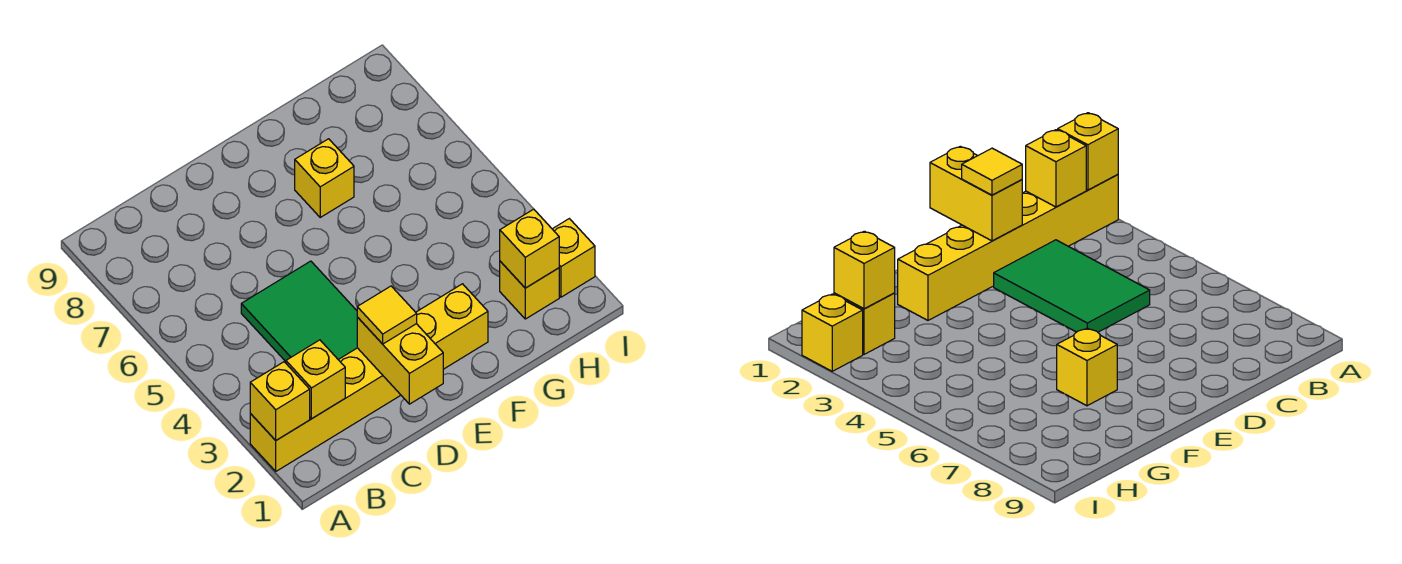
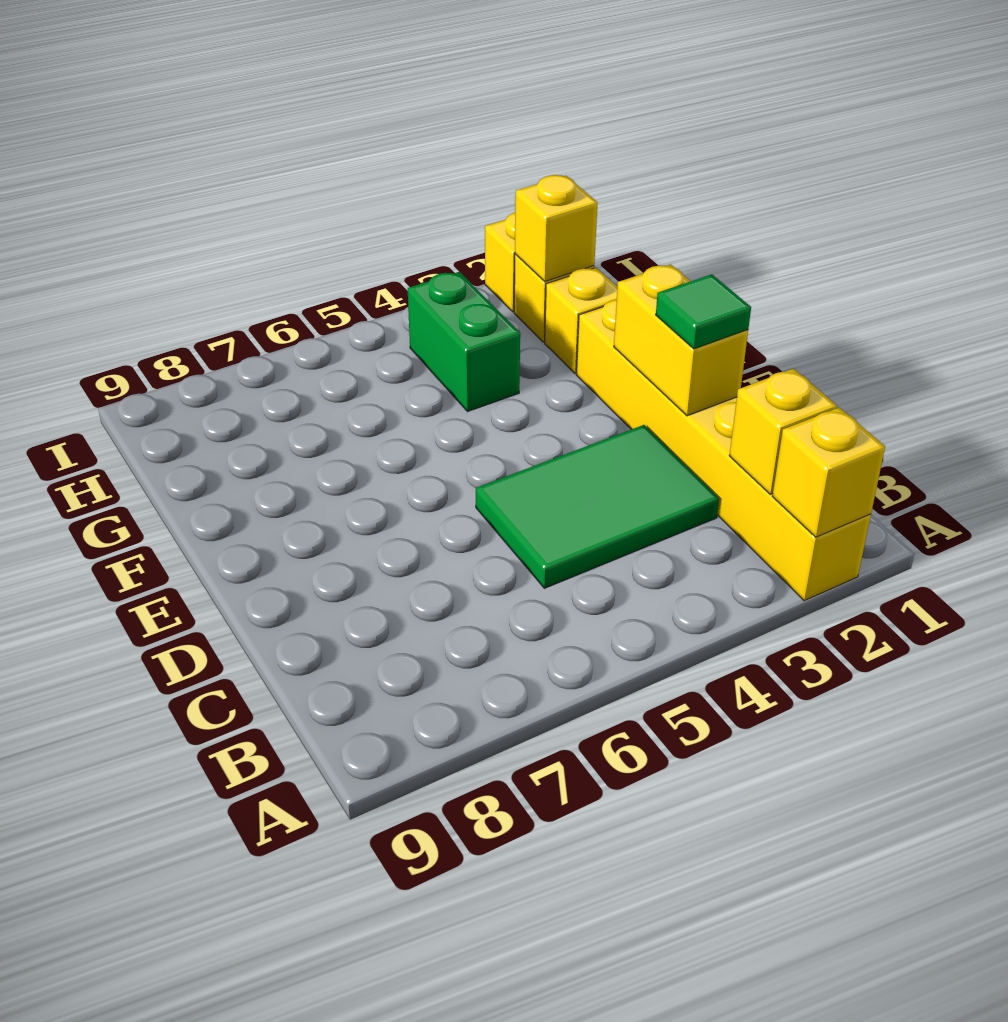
yellow brick D1:D2 level 2 -> yellow brick D2:E2 level 2
yellow tile D2 level 3 -> green tile D2 level 3
yellow brick F7 level 1 -> yellow brick G2 level 1
none -> green brick G4:H4 level 1

